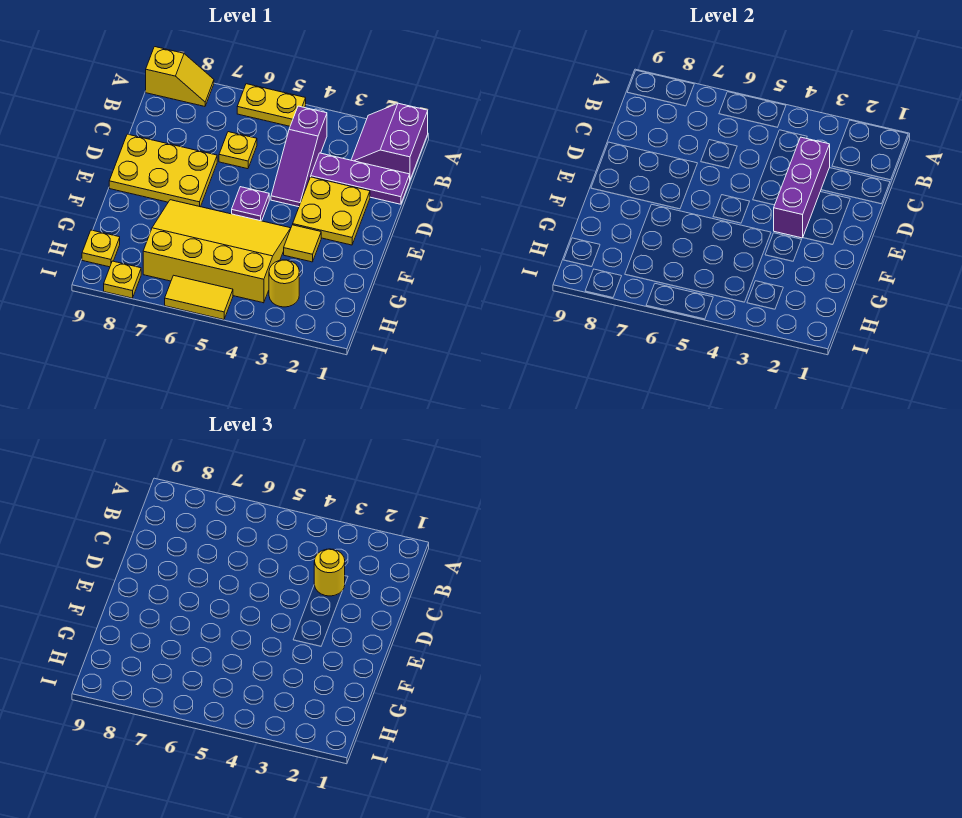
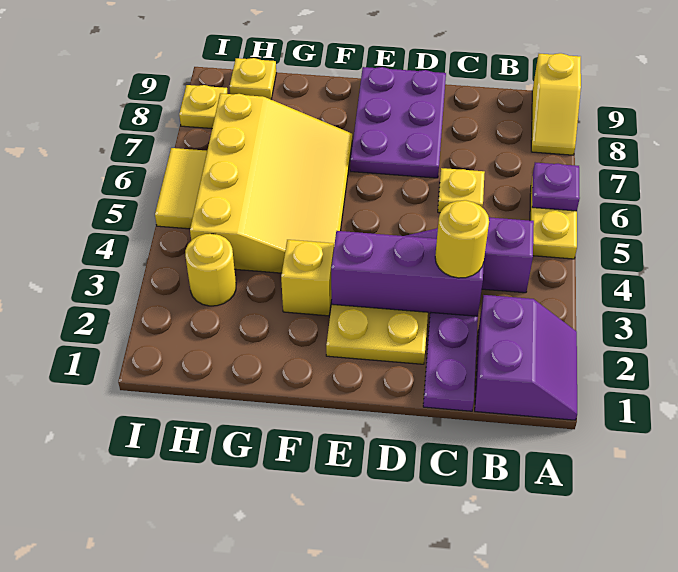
purple slope A1:B2 level 1 top 1 -> purple slope A1:B2 level 1 top B
yellow plate D7:E9 level 1 -> purple plate D7:E9 level 1
purple plate E5 level 1 -> purple plate A6 level 2
yellow tile F3 level 1 -> yellow brick F3 level 1

